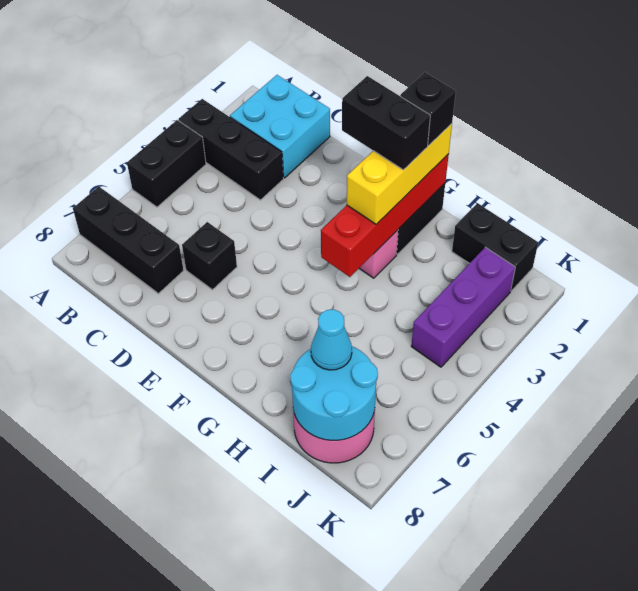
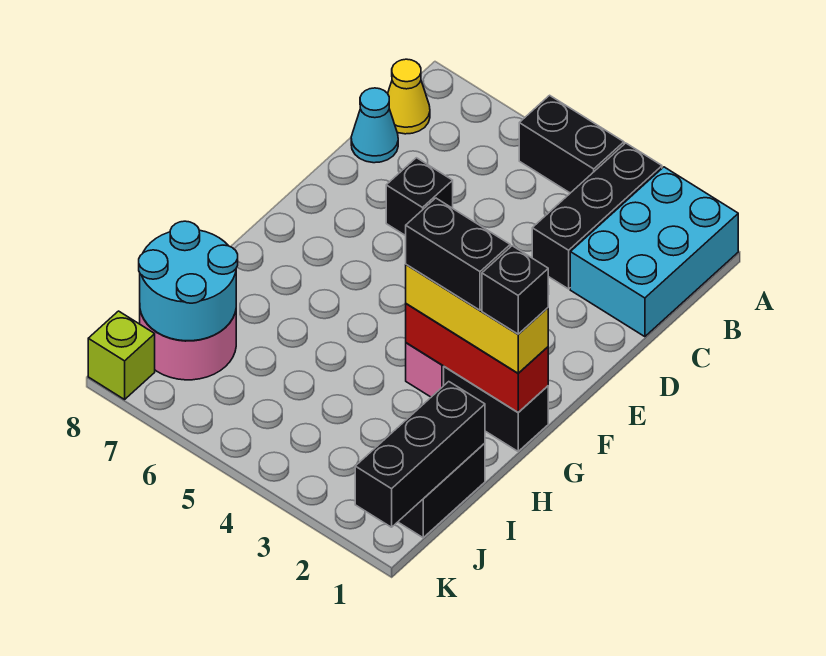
black brick A7:C7 level 1 -> black brick I1:K1 level 2
cyan brick B1:C2 level 1 -> cyan brick A1:C2 level 1
none -> yellow cone B8 level 1
black brick F2:G2 level 4 -> black brick G2:G3 level 4
red brick G1:G4 level 2 -> red brick G1:G3 level 2
cyan cone I7 level 3 -> cyan cone C8 level 1
purple brick J2:J4 level 1 -> none
none -> lime brick K8 level 1

